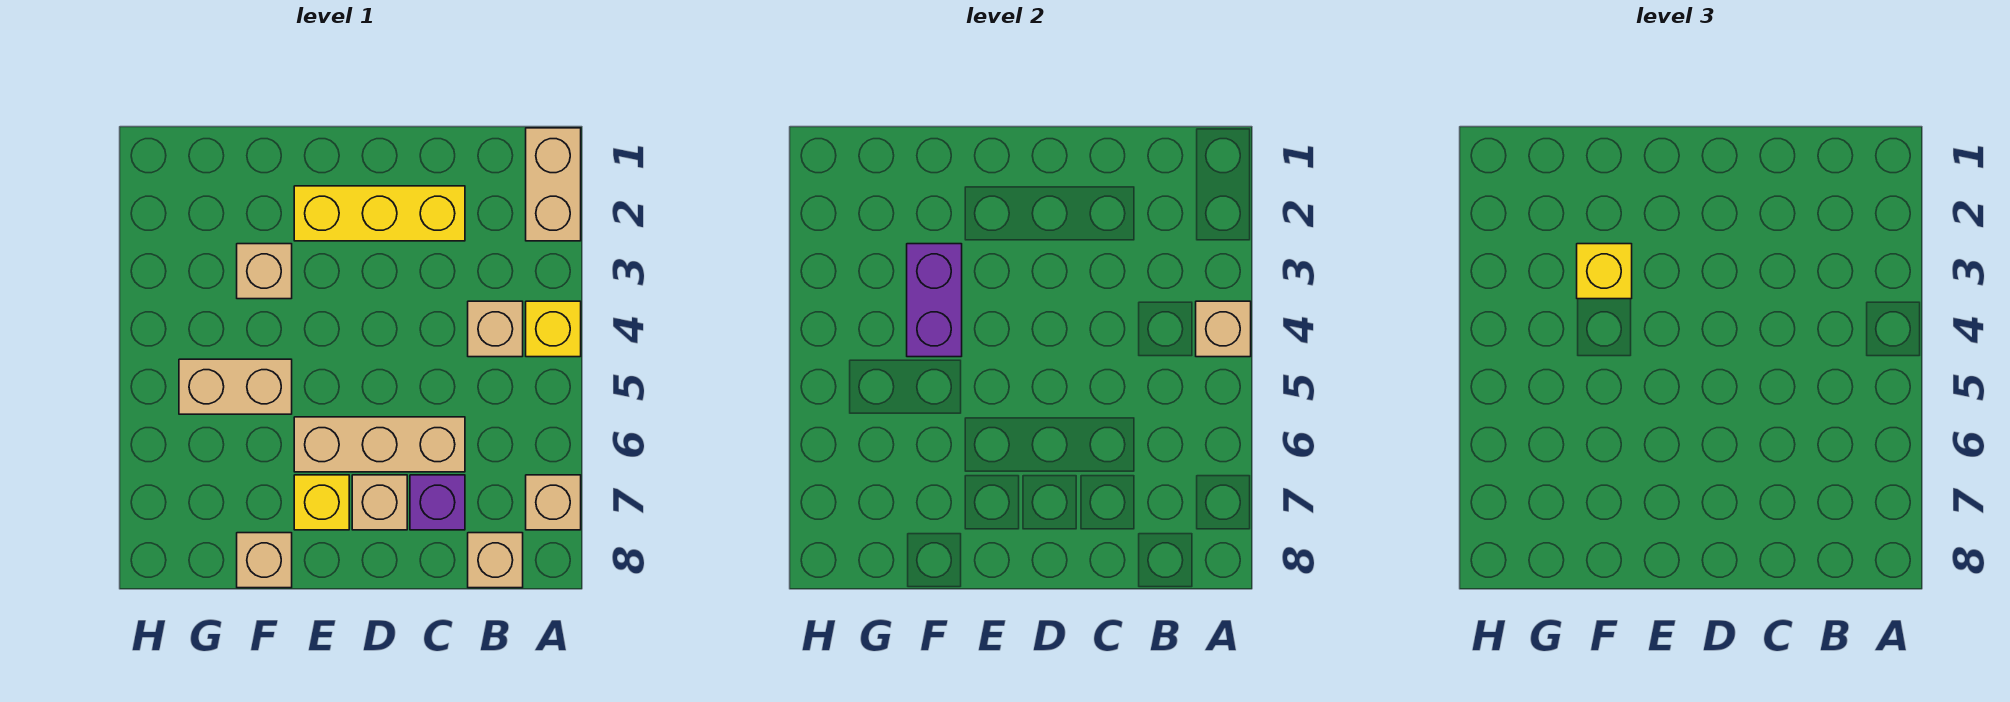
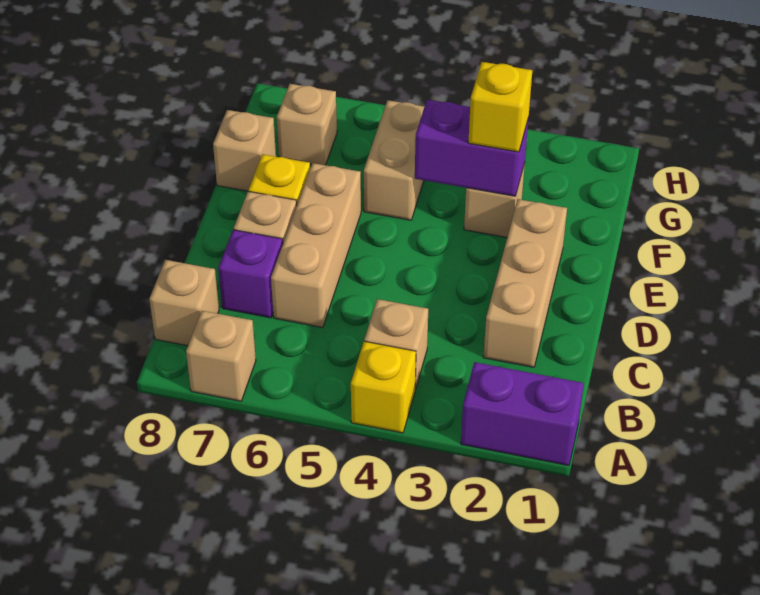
tan brick A1:A2 level 1 -> purple brick A1:A2 level 1
tan brick A4 level 2 -> tan brick G7 level 1
yellow brick C2:E2 level 1 -> tan brick C2:E2 level 1

